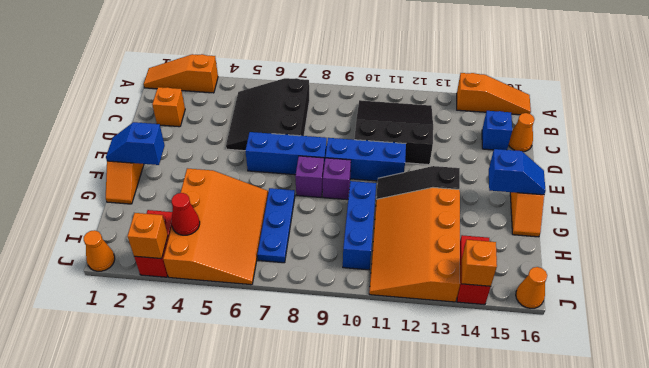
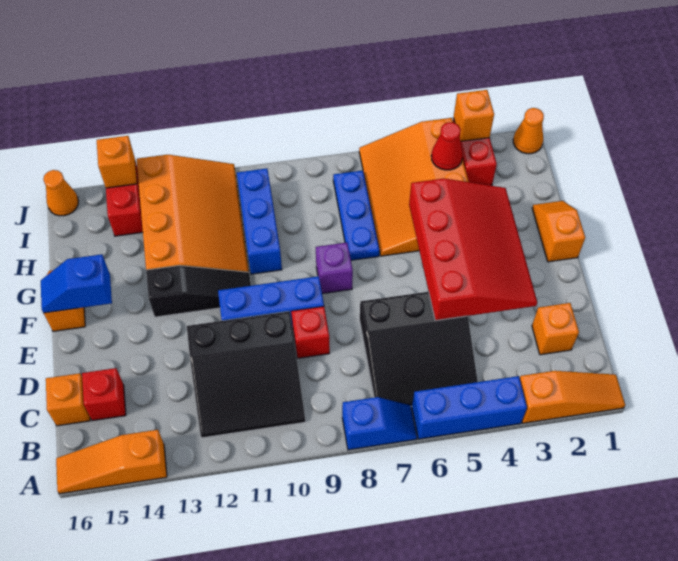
black slope B5:D7 level 1 top 7 -> black slope B5:D7 level 1 top D
blue brick C15 level 1 -> red brick C15 level 1
orange cone C16 level 1 -> orange brick C16 level 1
none -> red slope D3:G5 level 2 top 5
none -> red brick D9 level 1
blue brick E6:E8 level 1 -> blue brick A4:A6 level 1
blue slope F1:F2 level 2 top 2 -> blue slope A7:A8 level 1 top 8
purple brick F9 level 1 -> none

